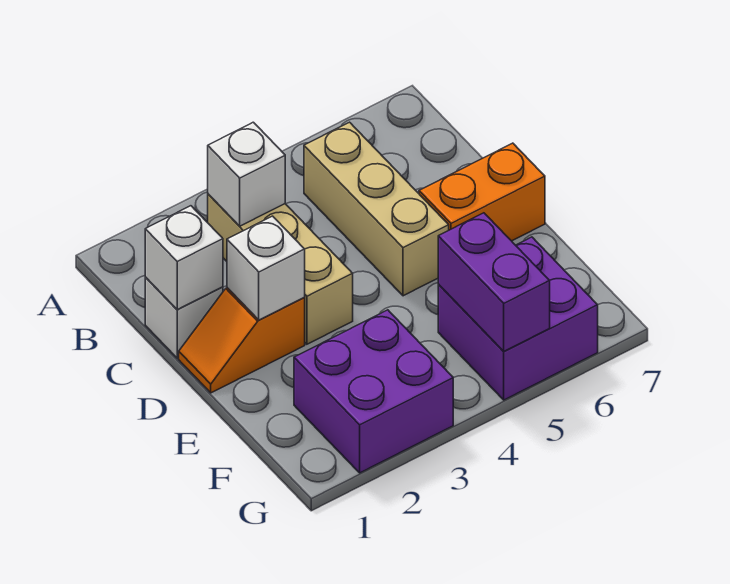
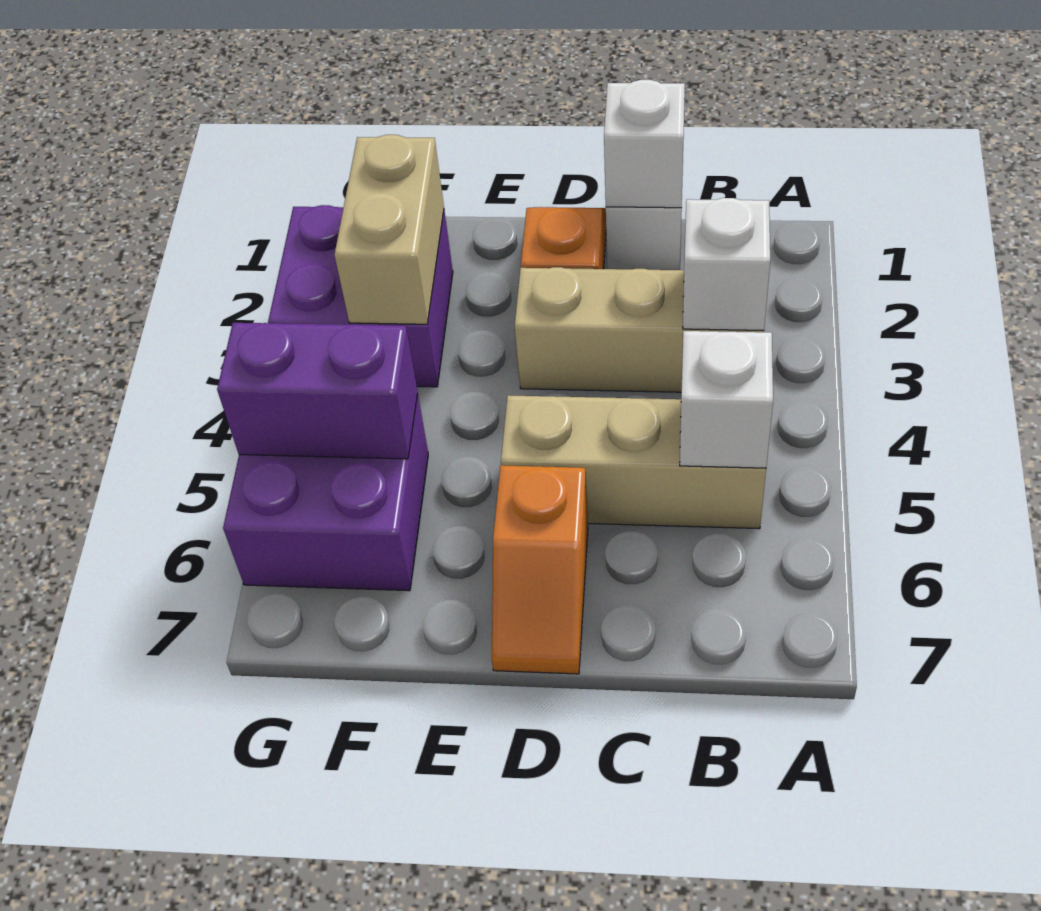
white brick D2 level 2 -> white brick B5 level 2
orange brick D6:D7 level 1 -> orange slope D6:D7 level 1 top 6
none -> tan brick F2:F3 level 2

